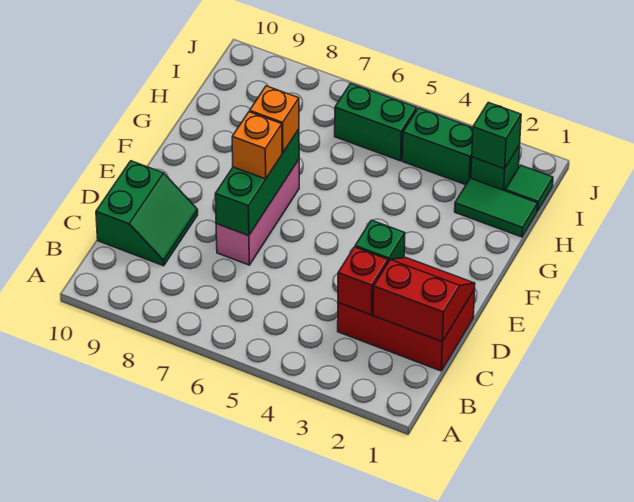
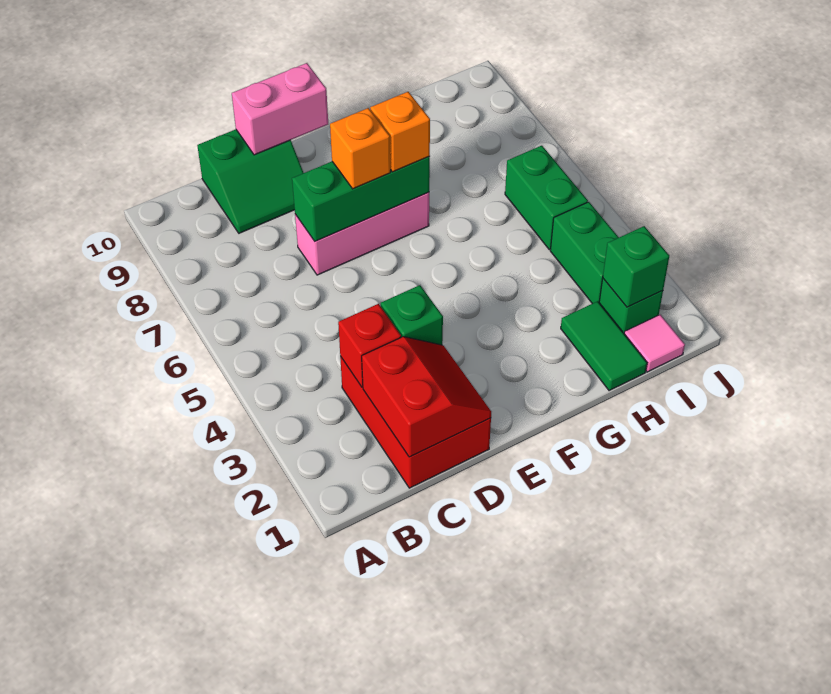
none -> pink brick D10:E10 level 2
green tile I1 level 1 -> pink tile I1 level 1

